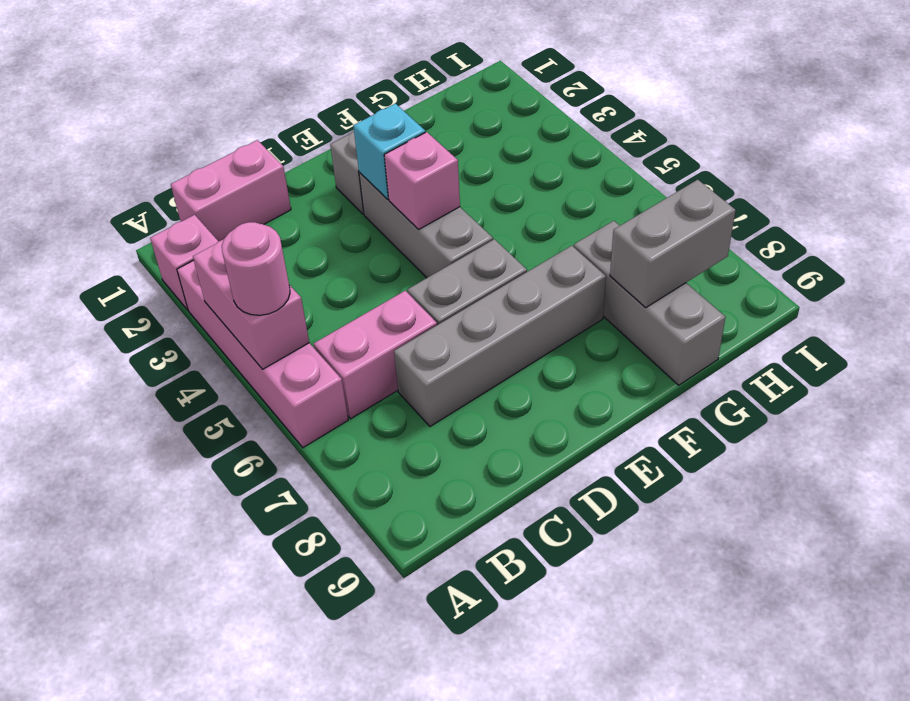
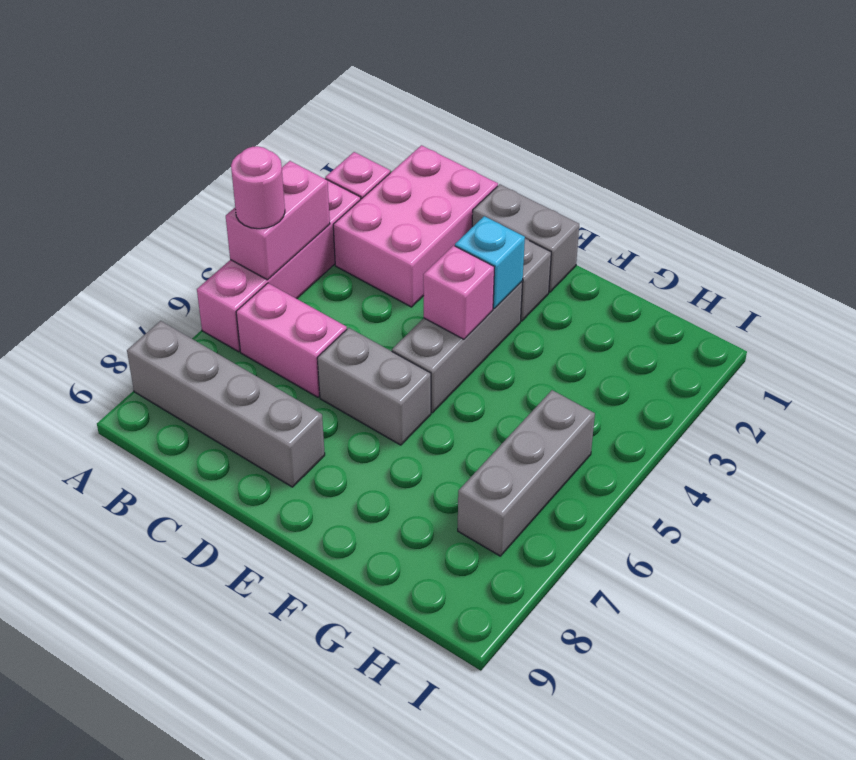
pink brick B1:C1 level 1 -> pink brick B1:C3 level 1
grey brick C7:F7 level 1 -> grey brick A8:D8 level 1
grey brick G7:G9 level 1 -> grey brick H5:H7 level 1
grey brick G8:H8 level 2 -> grey brick D1:E1 level 1

